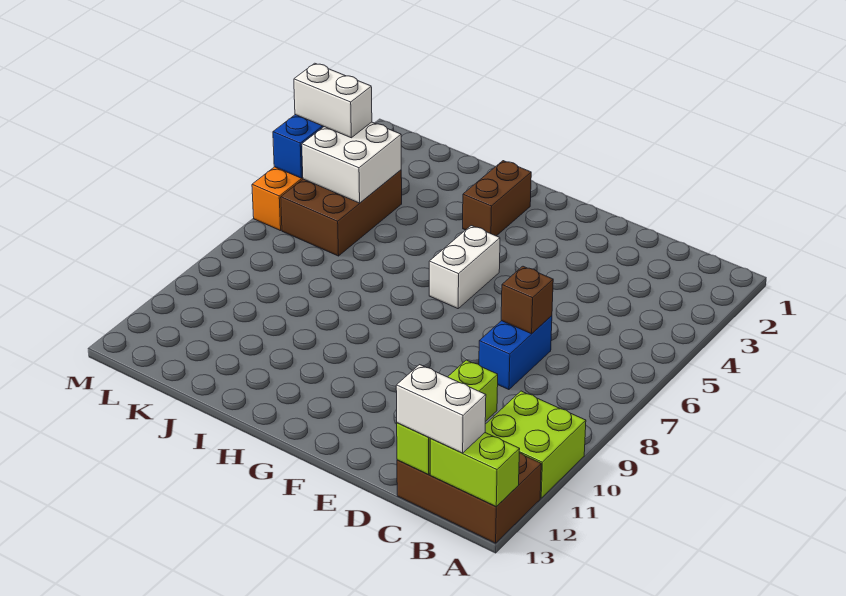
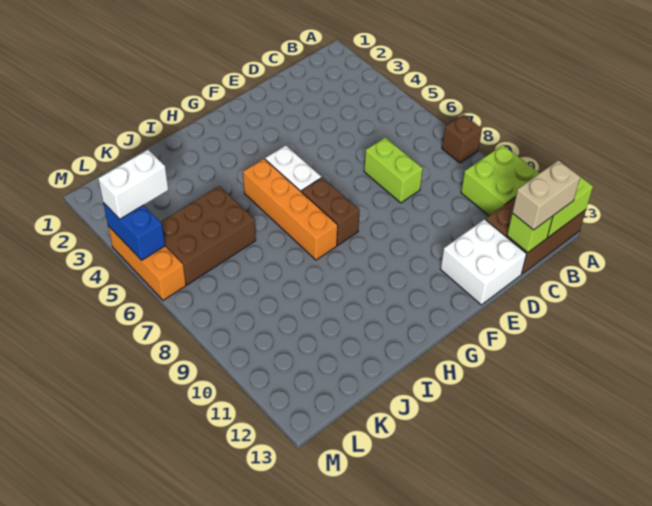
white brick B13:C13 level 3 -> tan brick B13:C13 level 3
lime brick C11:C13 level 2 -> lime brick C13 level 2
blue brick D7:D8 level 1 -> lime brick D7:D8 level 1
brown brick D7 level 2 -> brown brick A8 level 1
brown brick H2:H3 level 1 -> brown brick G7:G8 level 1
none -> orange brick H5:H8 level 1
brown brick K4:L6 level 1 -> brown brick J5:L6 level 1
white brick K4:L5 level 2 -> white brick D12:E13 level 1

